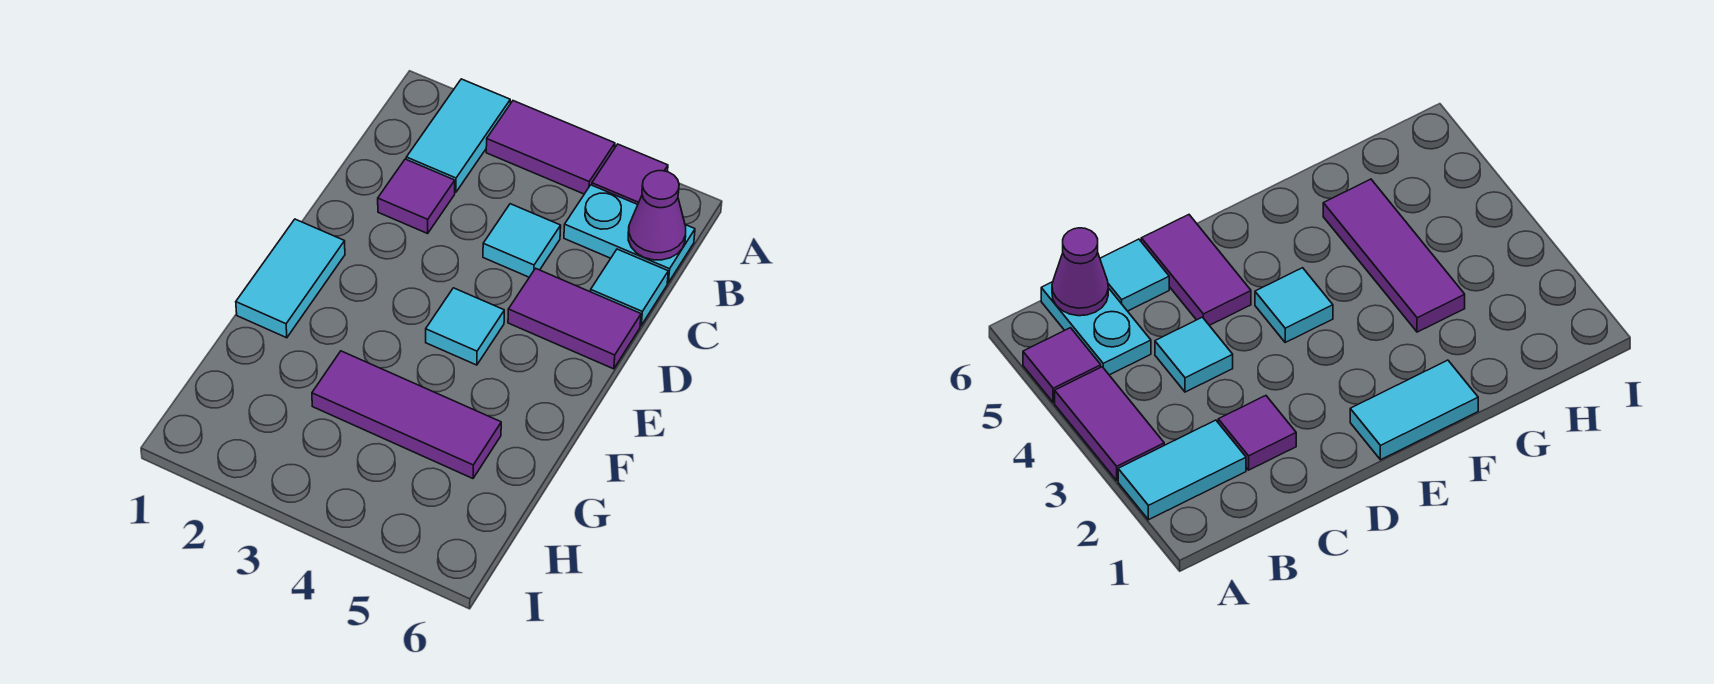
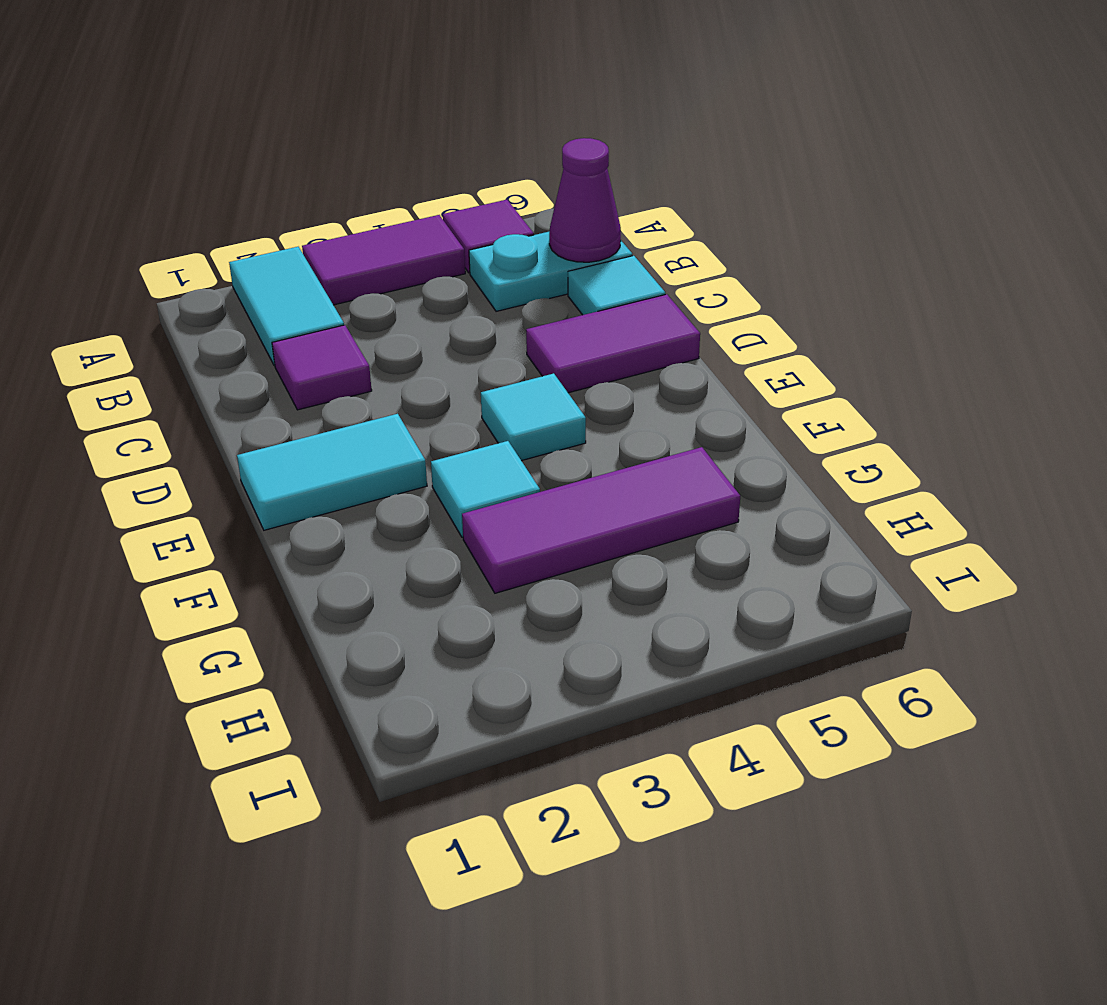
cyan tile C4 level 1 -> cyan tile F3 level 1
cyan tile E1:F1 level 1 -> cyan tile E1:E2 level 1

